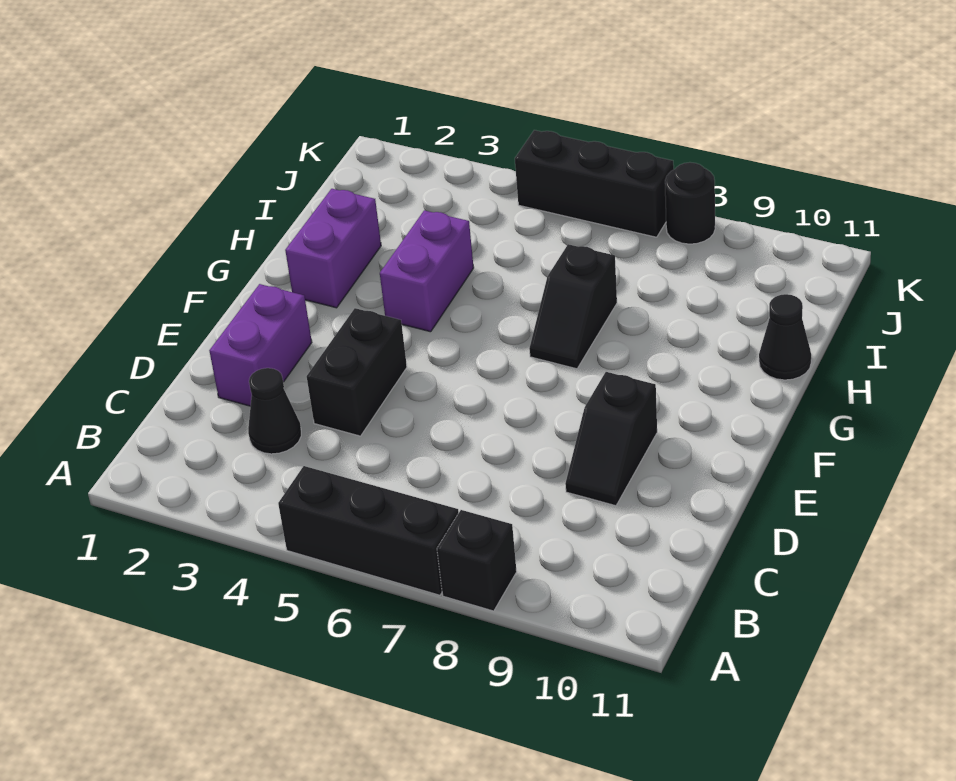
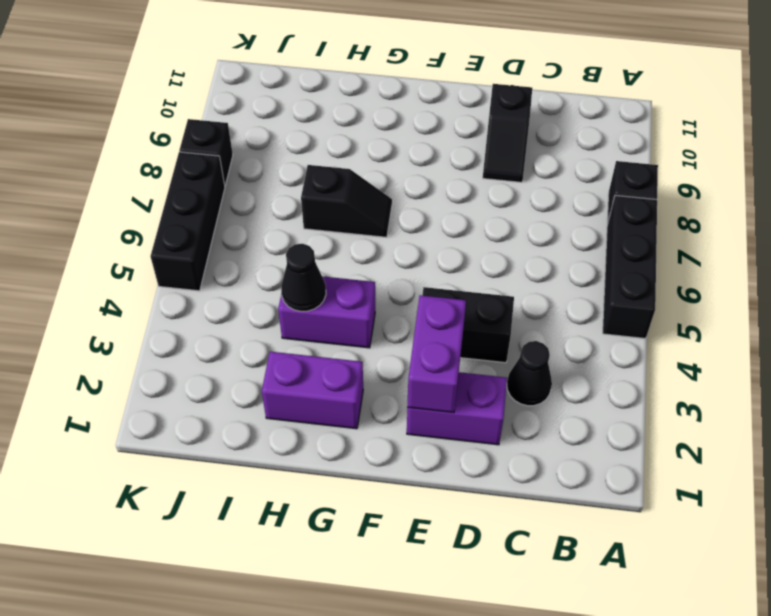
black slope D9:E9 level 1 top E -> black slope D9:D10 level 1 top 10
none -> purple brick E2:E3 level 2
black cone H11 level 1 -> black cone H4 level 2
black round brick K8 level 1 -> black brick K8 level 1

